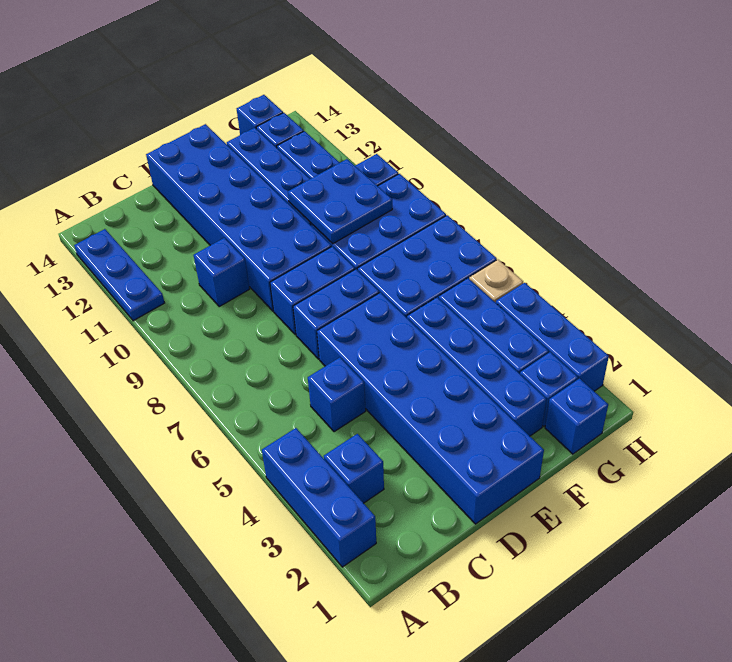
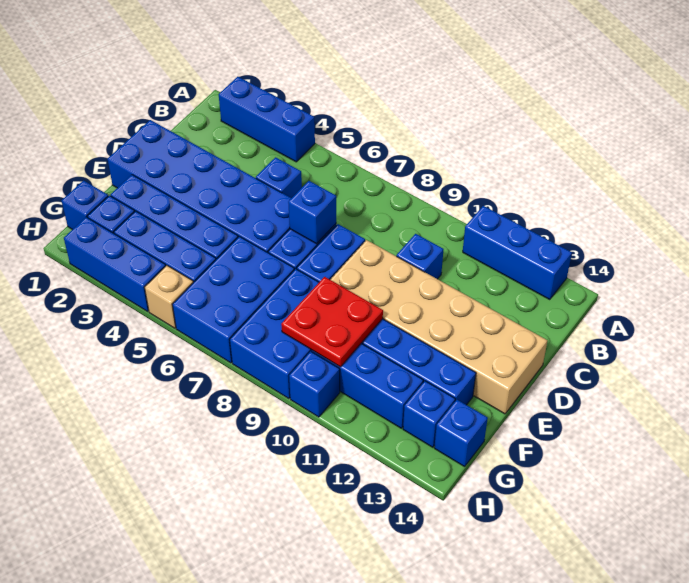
blue plate A11:A13 level 1 -> blue brick A11:A13 level 1
blue brick B3 level 1 -> blue brick D7 level 2
blue brick D9:E14 level 1 -> tan brick D9:E14 level 1
blue plate F9:G10 level 2 -> red plate F9:G10 level 2

